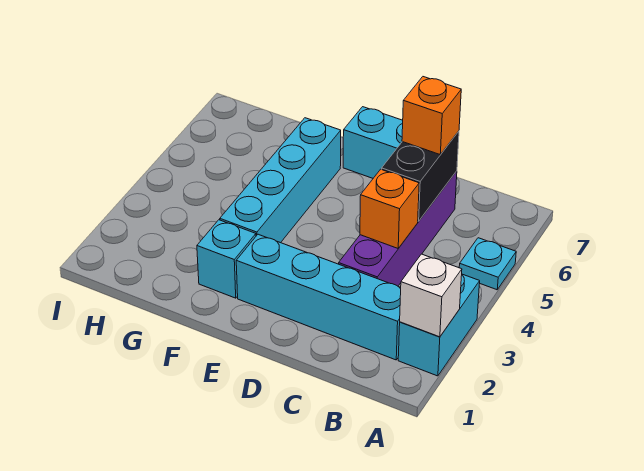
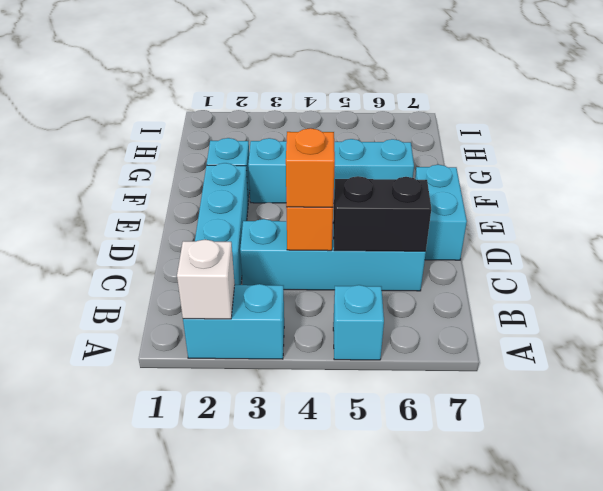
cyan plate A5 level 1 -> cyan brick A5 level 1
purple brick C3:C6 level 1 -> cyan brick C3:C6 level 1
orange brick C6 level 3 -> orange brick C4 level 3

